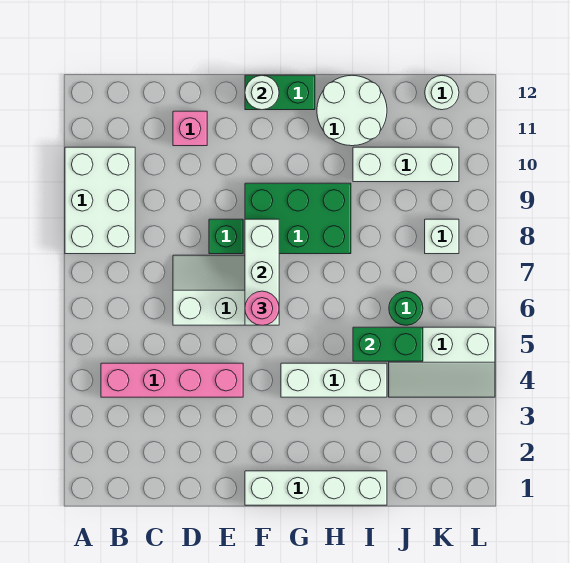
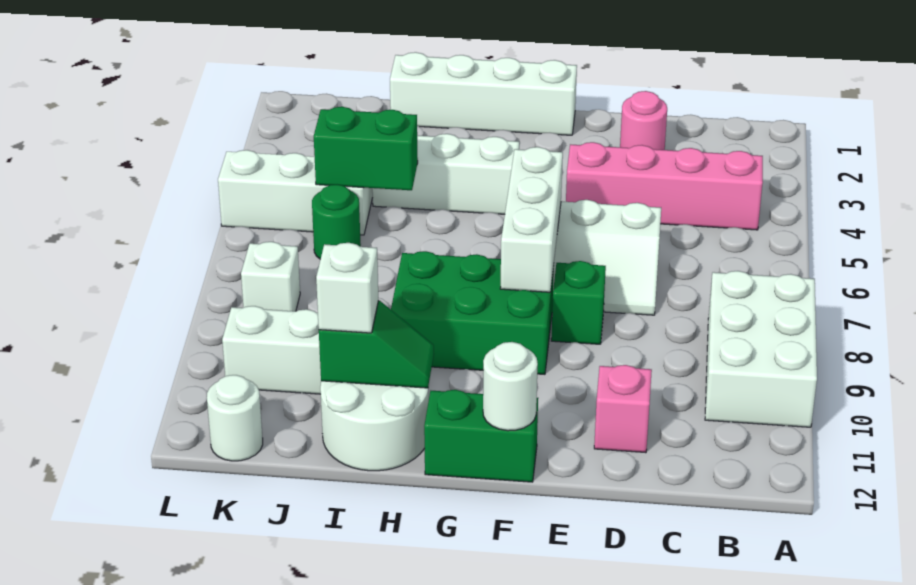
pink round brick F6 level 3 -> pink round brick D2 level 1
none -> green slope H11:I11 level 2 top I
none -> white brick I11 level 3

